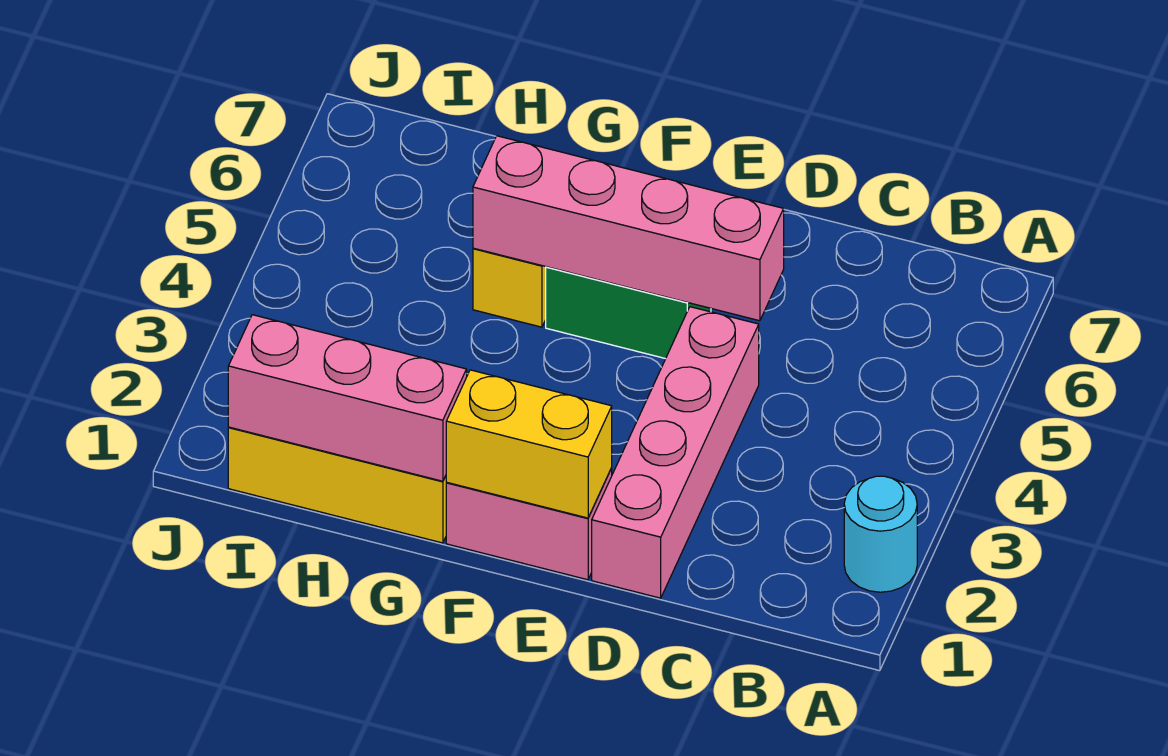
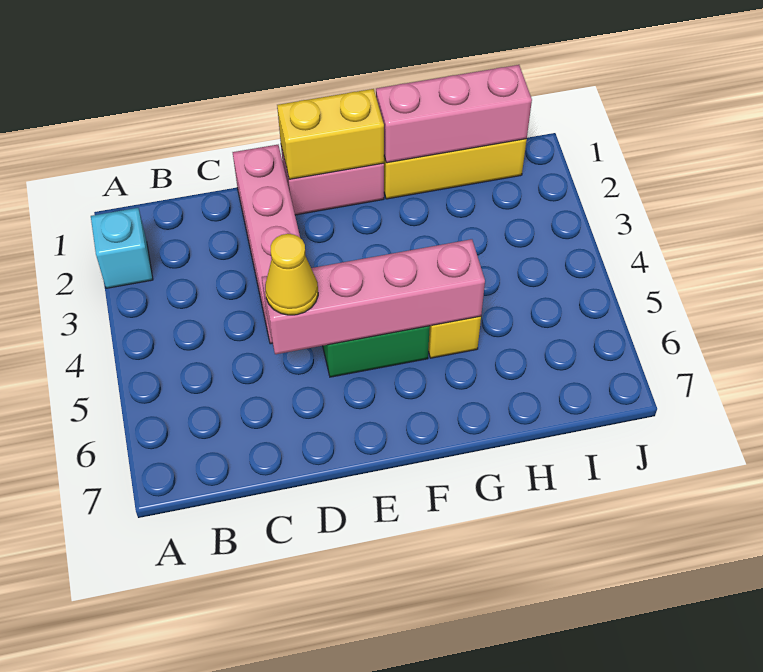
cyan round brick A2 level 1 -> cyan brick A2 level 1
none -> yellow cone D5 level 3

